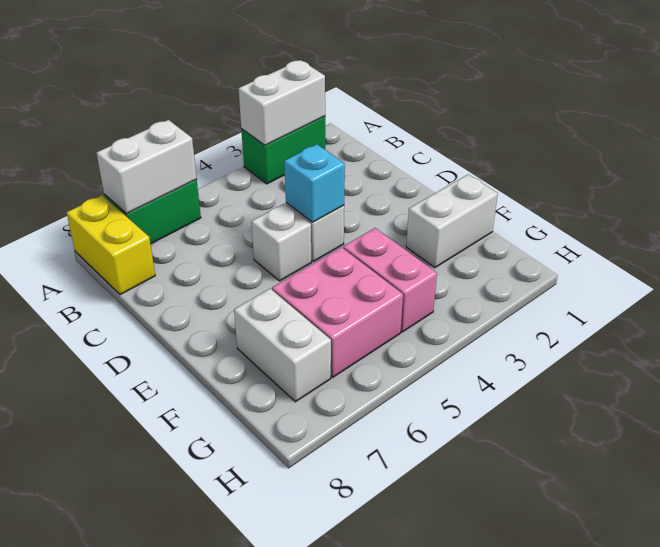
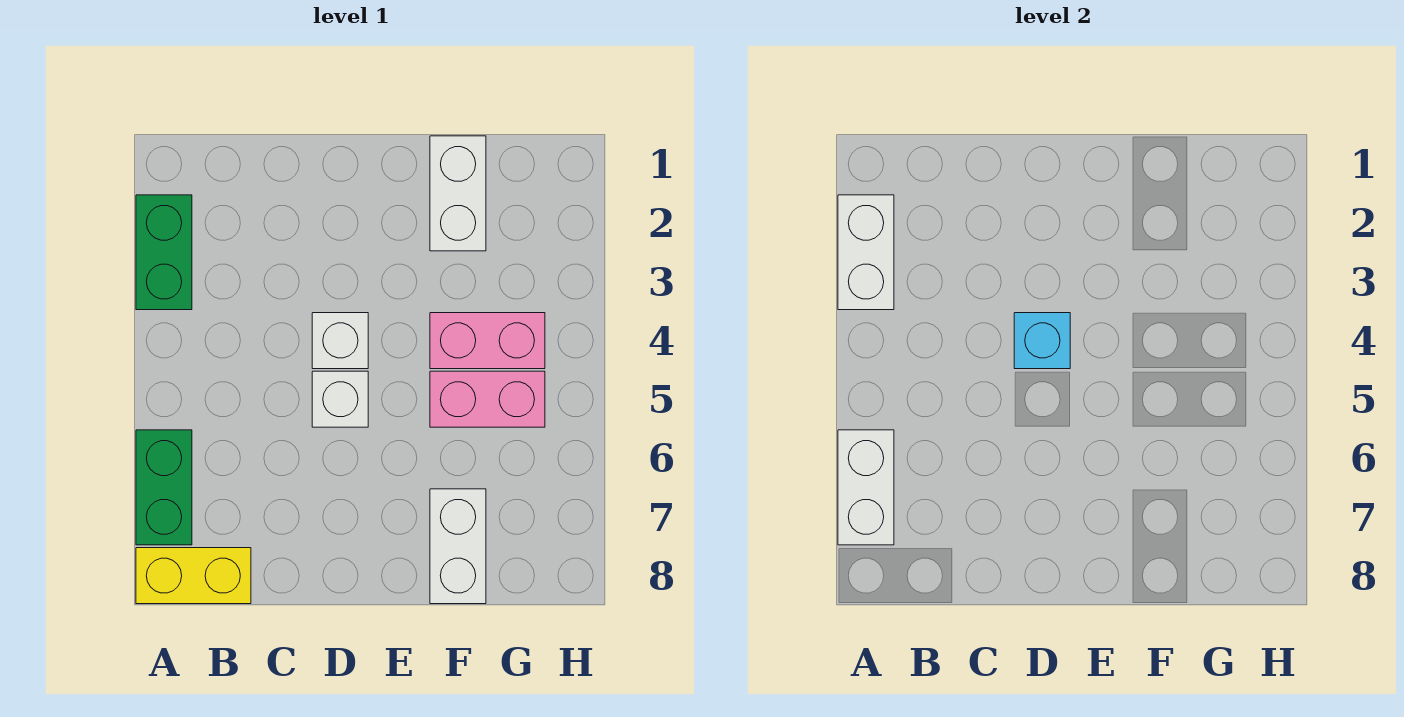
pink brick F5:G6 level 1 -> pink brick F5:G5 level 1
white brick F7:G7 level 1 -> white brick F7:F8 level 1

